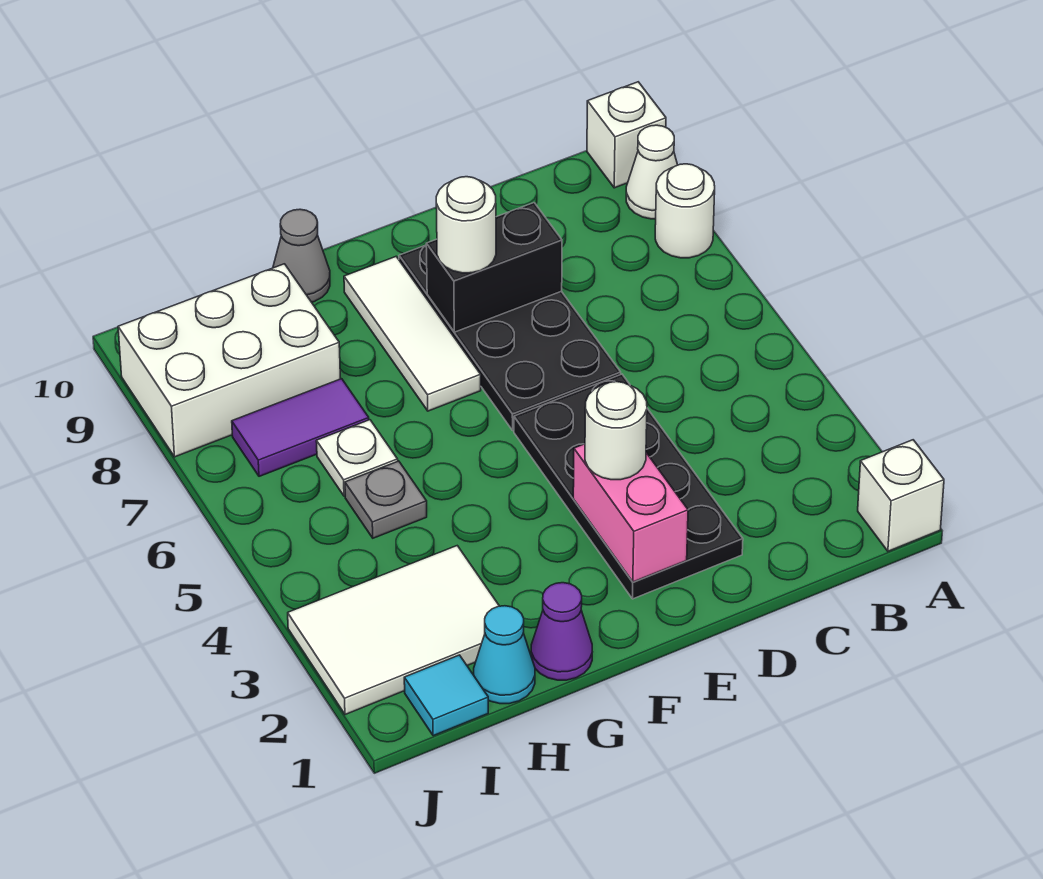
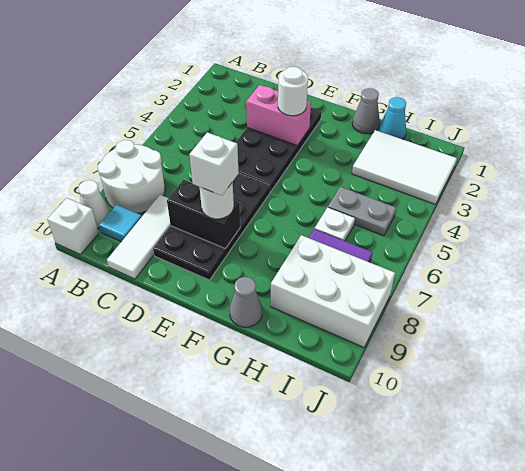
white brick A1 level 1 -> white brick E8 level 4
white round brick A8 level 1 -> white round brick A7:B8 level 1
pink brick E2:E3 level 2 -> pink brick D3:E3 level 2
white tile F7:F9 level 1 -> white tile C8:C10 level 1
purple cone G1 level 1 -> grey cone G1 level 1
grey plate H5 level 1 -> grey plate H5:I5 level 1
cyan tile I1 level 1 -> cyan tile B9 level 1

